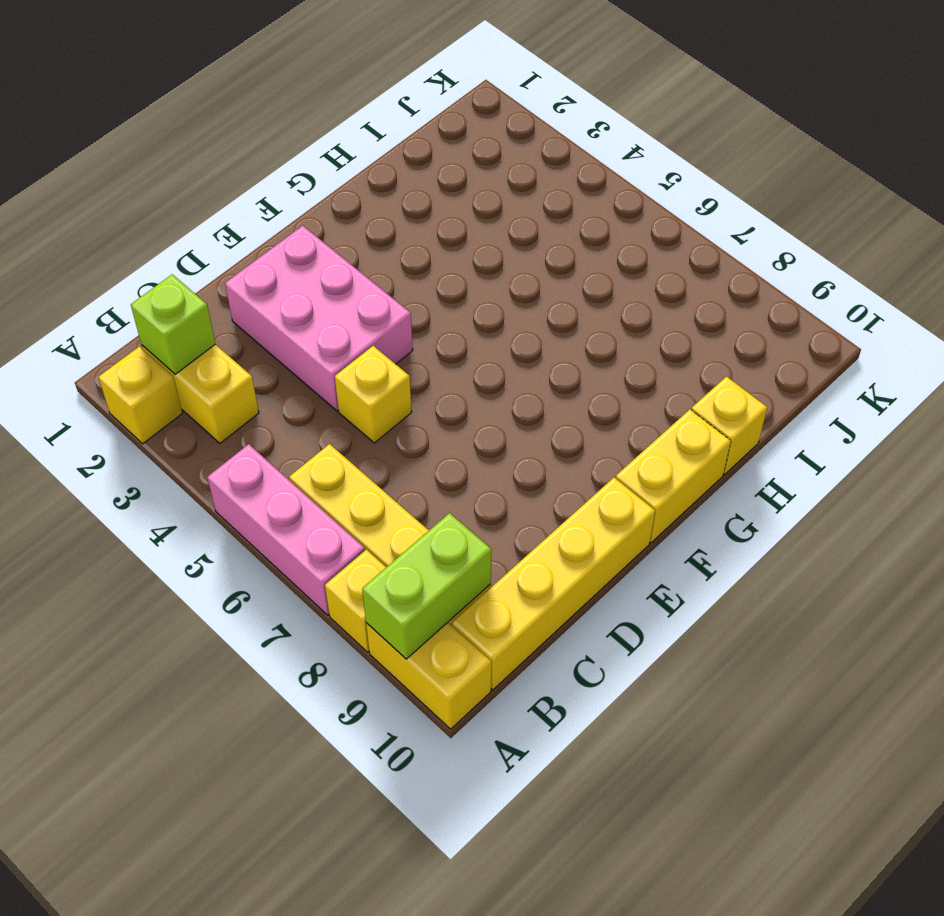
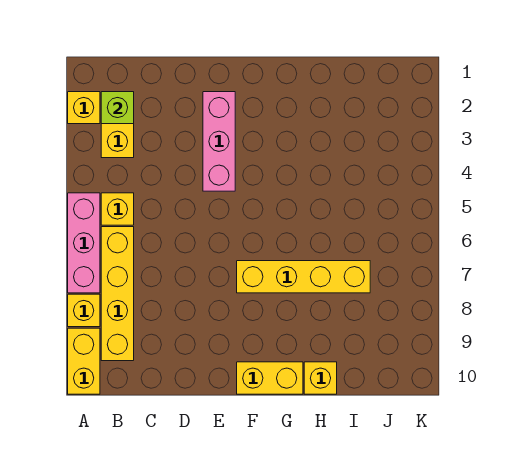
lime brick A9:B9 level 2 -> none
yellow brick B10:E10 level 1 -> yellow brick F7:I7 level 1
pink brick D2:E4 level 1 -> pink brick E2:E4 level 1
yellow brick D5 level 1 -> yellow brick B5 level 1

